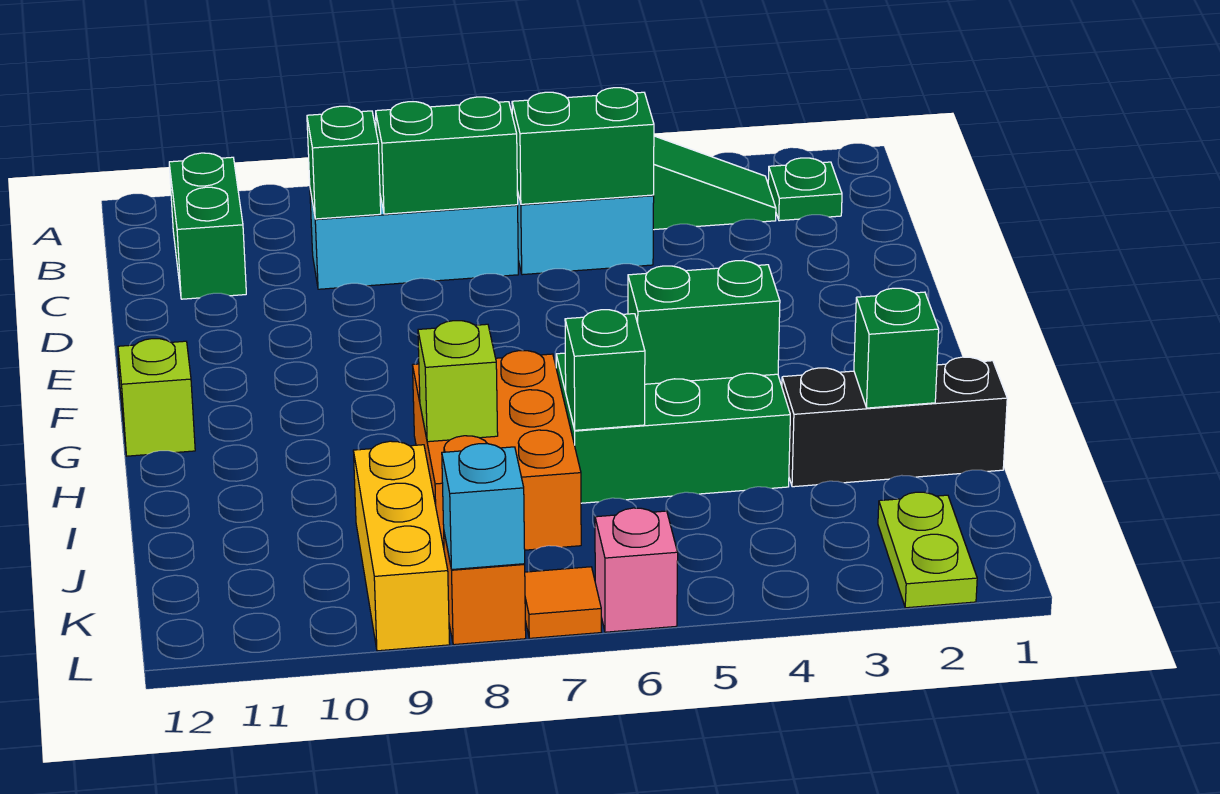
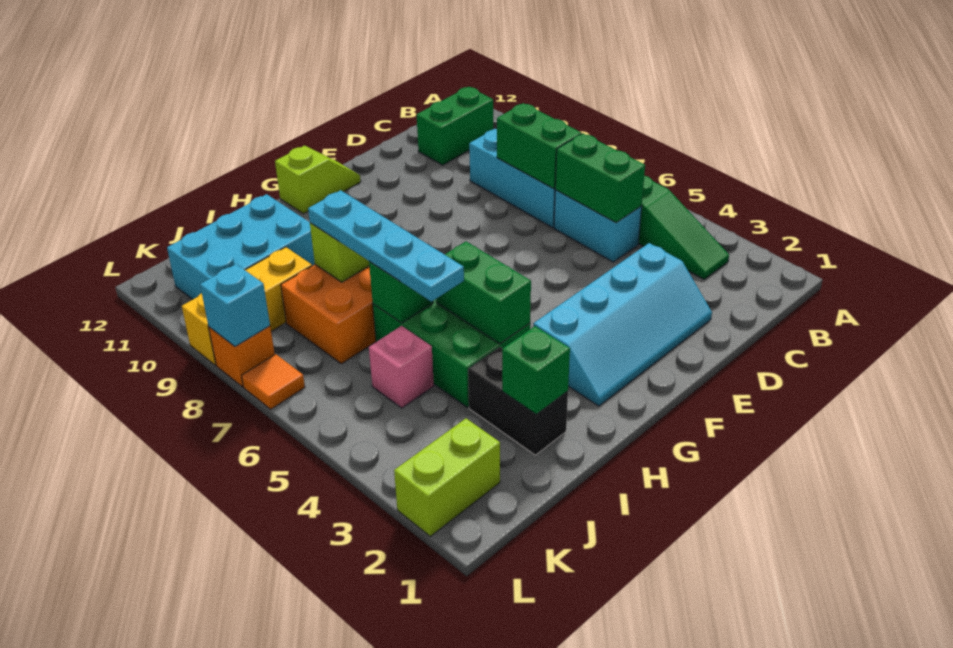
green plate B2 level 1 -> none
green brick C9 level 2 -> none
none -> cyan slope D2:G3 level 1 top 3
black brick I1:I3 level 1 -> black brick I2:I3 level 1
none -> cyan plate I5:I8 level 3
none -> cyan brick I10:K11 level 1
lime plate K2:L2 level 1 -> lime brick K2:L2 level 1
pink brick L6 level 1 -> pink brick J5 level 1

